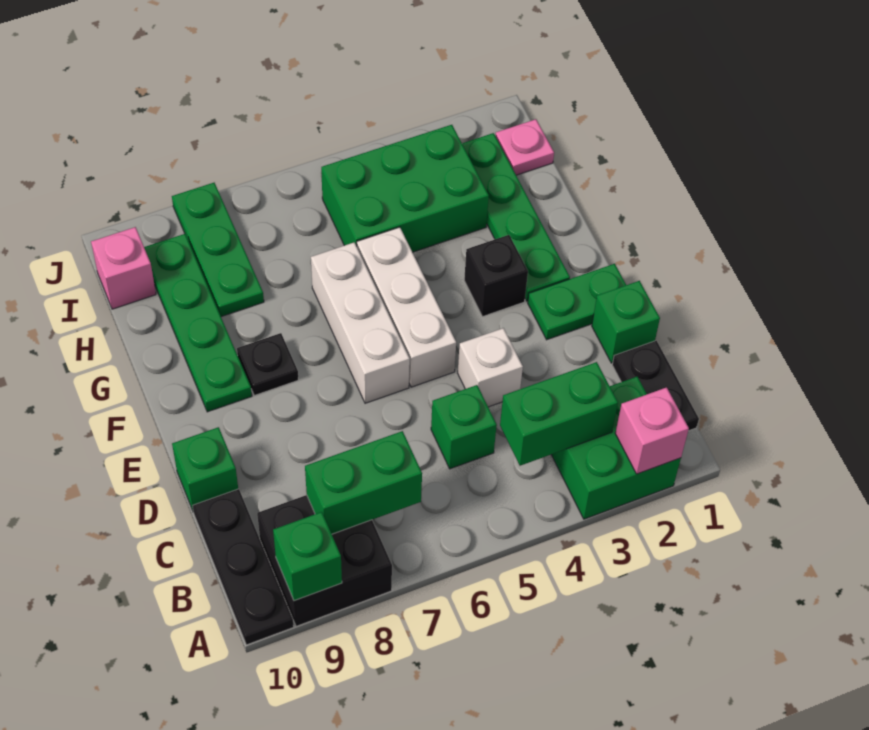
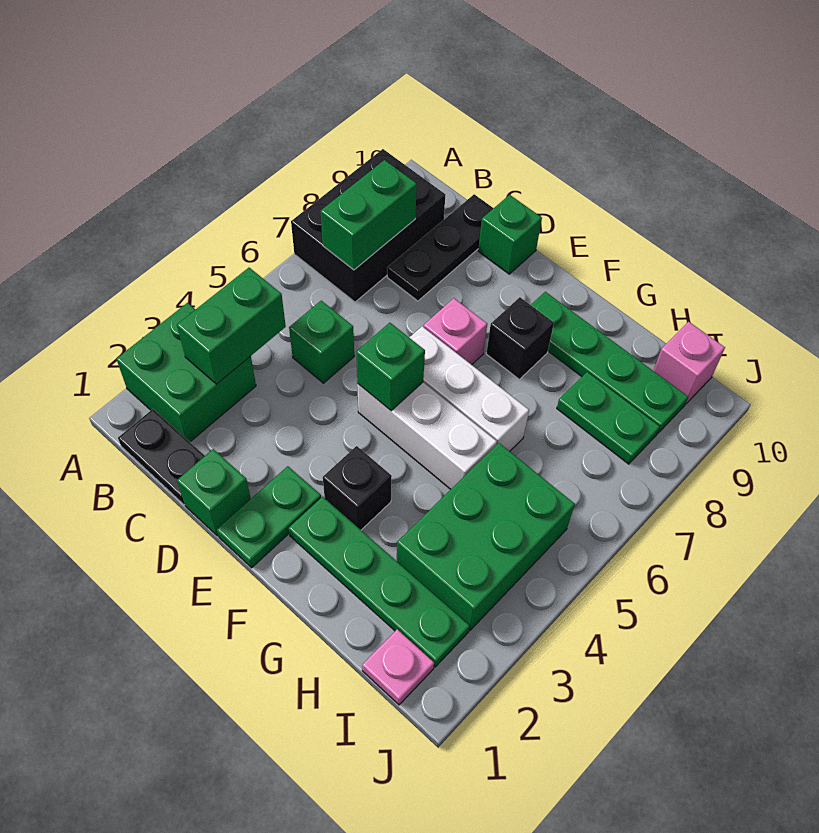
pink brick A2 level 2 -> pink brick E7 level 1
black brick A8:B9 level 1 -> black brick A7:B9 level 1
green brick A9 level 2 -> green brick E5 level 2
black plate A10:C10 level 1 -> black plate C8:C10 level 1
white brick D4 level 1 -> none
black plate F8 level 1 -> black brick F8 level 1
green plate H8:J8 level 1 -> green plate H8:I8 level 1

